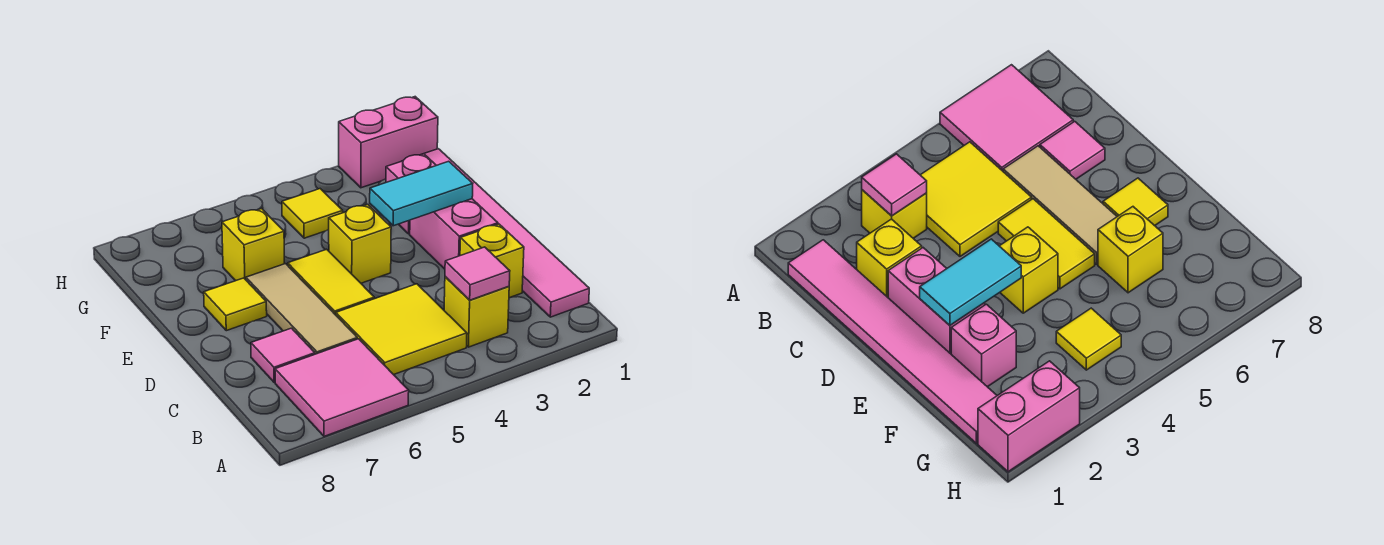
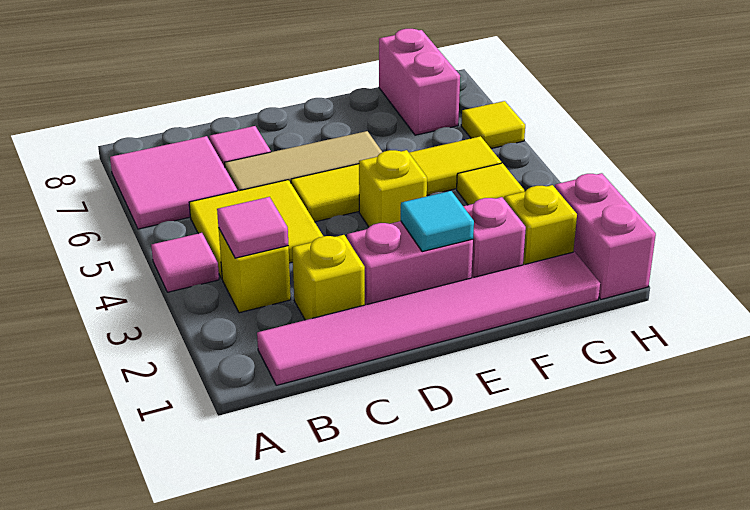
none -> pink tile A4 level 1
yellow tile D5:E5 level 1 -> yellow tile D5:G5 level 1
cyan tile E2:E3 level 2 -> cyan tile E2 level 2
yellow tile E7 level 1 -> yellow tile H6 level 1
yellow brick F6 level 1 -> yellow brick G2 level 1
none -> pink brick G7:G8 level 1

